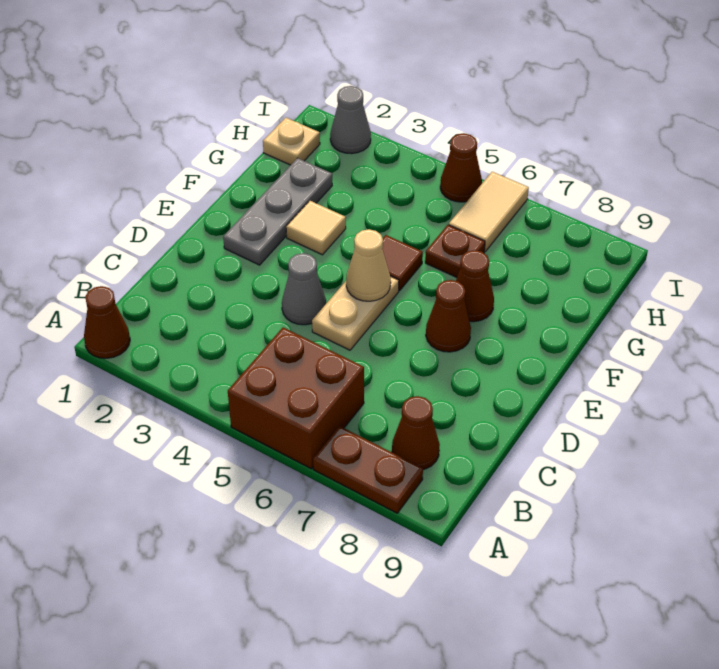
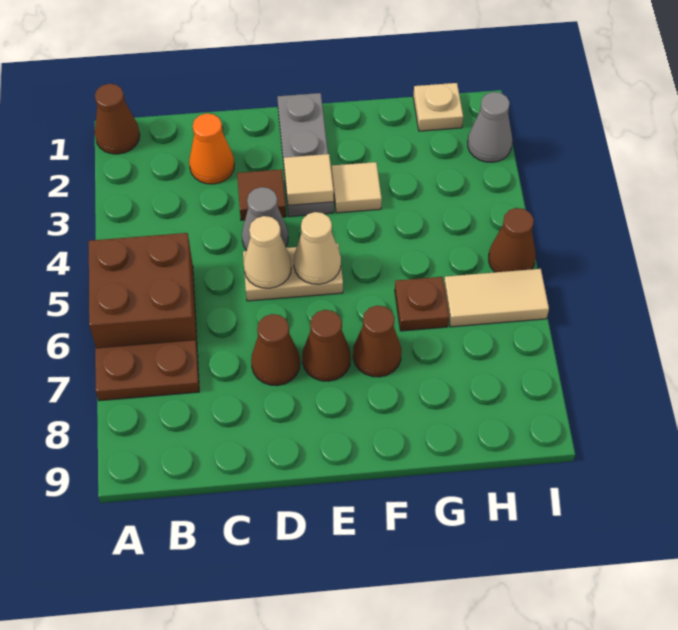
brown plate A7:A8 level 1 -> brown plate A7:B7 level 1
brown cone B8 level 1 -> brown cone D7 level 1
none -> orange cone C2 level 1
none -> tan cone D5 level 2
grey plate E2:G2 level 1 -> grey plate E1:E3 level 1
none -> tan tile E3 level 2
brown tile F5 level 1 -> brown tile D3 level 1

